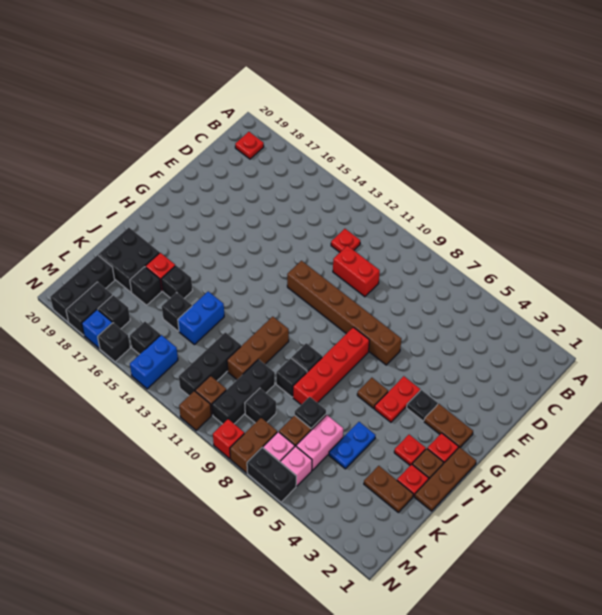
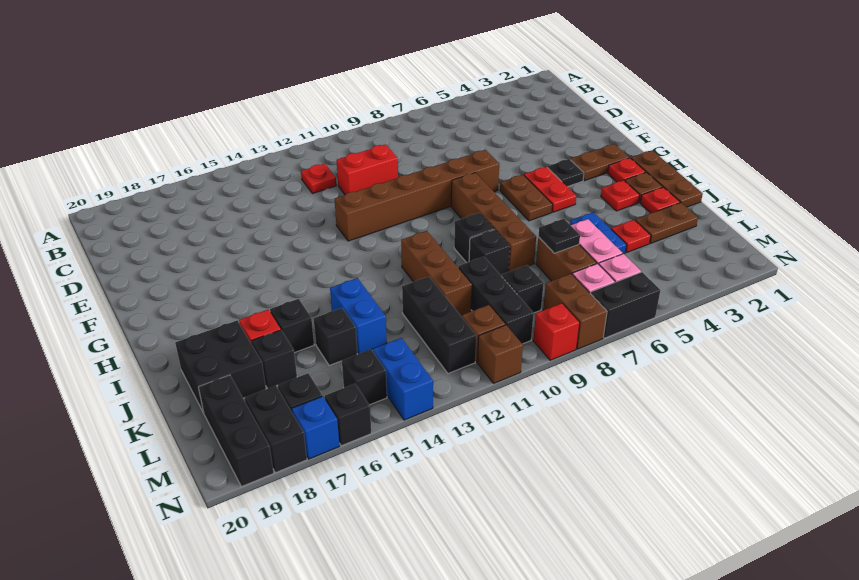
red plate B19 level 1 -> red plate K4 level 1
red brick G8:J8 level 1 -> brown brick G8:J8 level 1
brown plate H6 level 1 -> brown plate G6:H6 level 1

